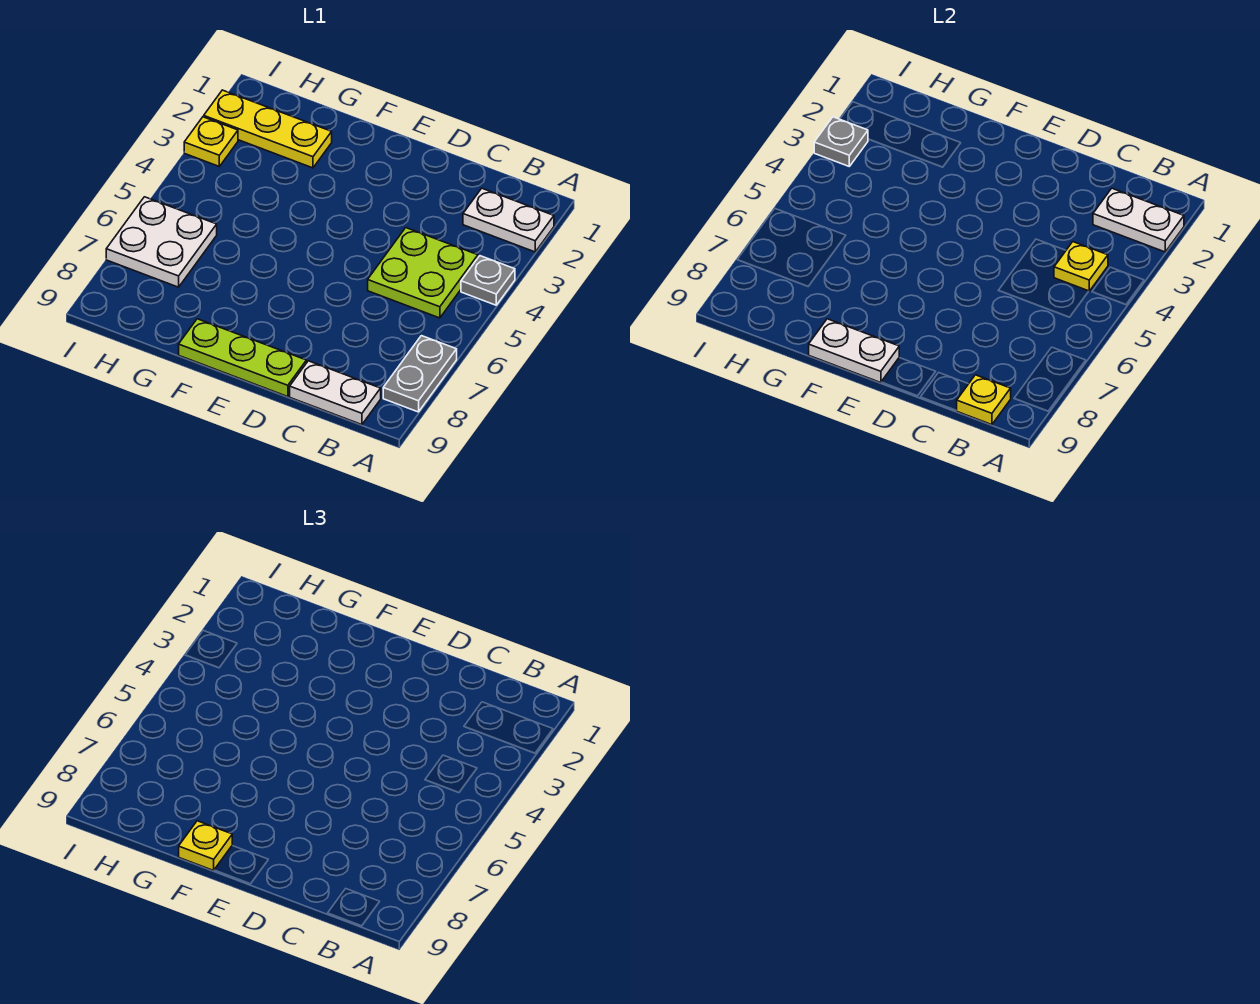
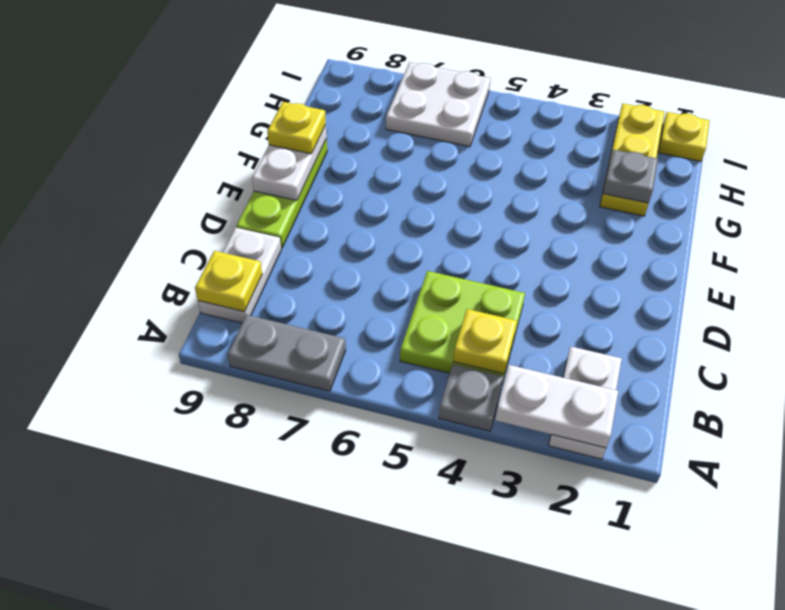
white plate A2:B2 level 2 -> white plate A2:A3 level 2
yellow plate I3 level 1 -> yellow plate I1 level 1
grey plate I3 level 2 -> grey plate G2 level 2

